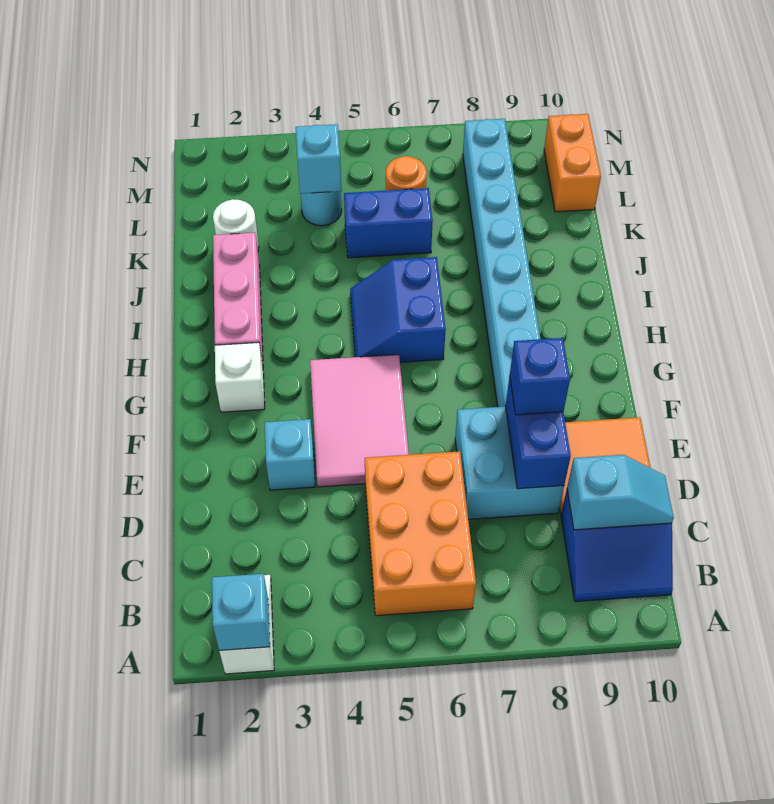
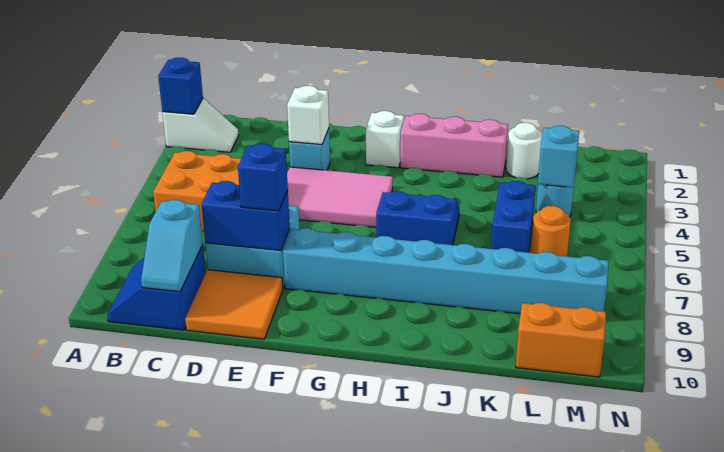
cyan brick A2 level 2 -> blue brick A2 level 2
none -> white brick E3 level 2

